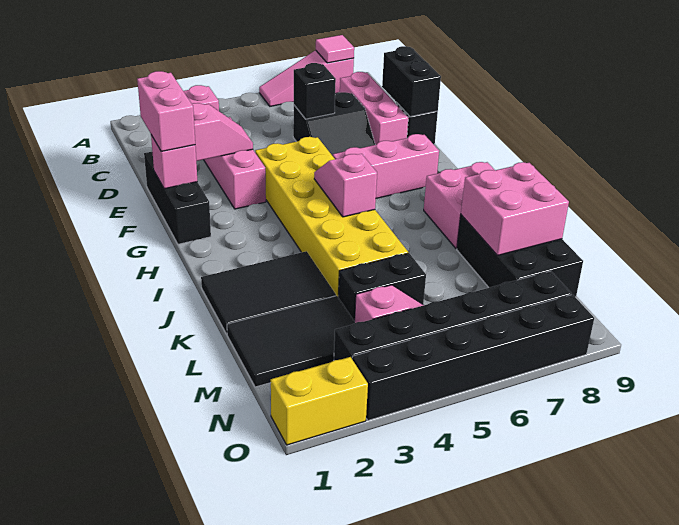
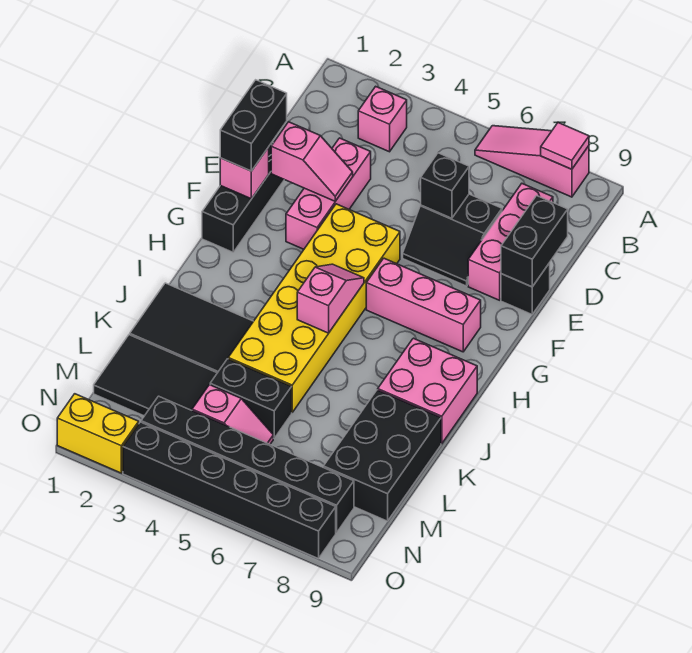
pink brick E1:F1 level 3 -> black brick E1:F1 level 3
pink brick K8:L9 level 2 -> none

